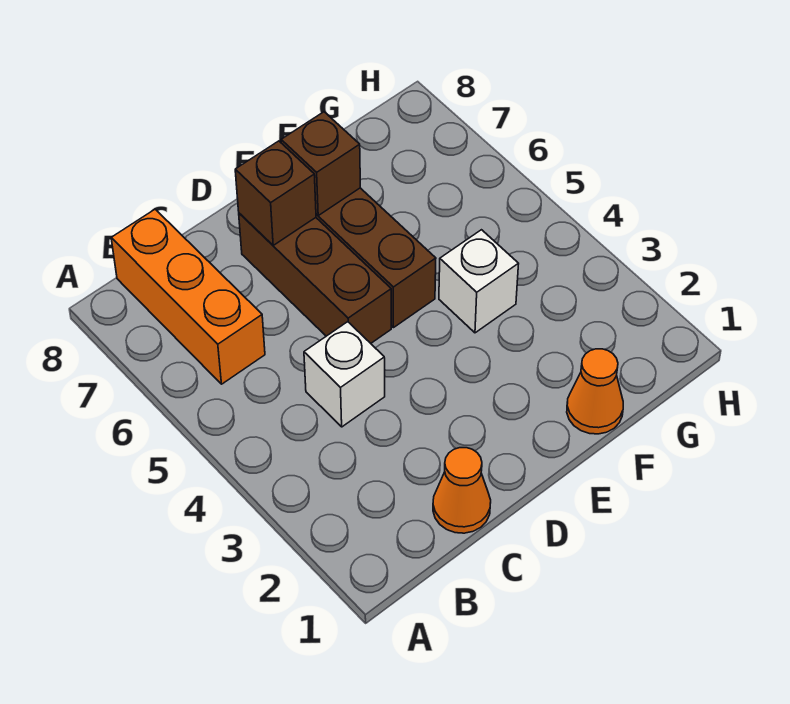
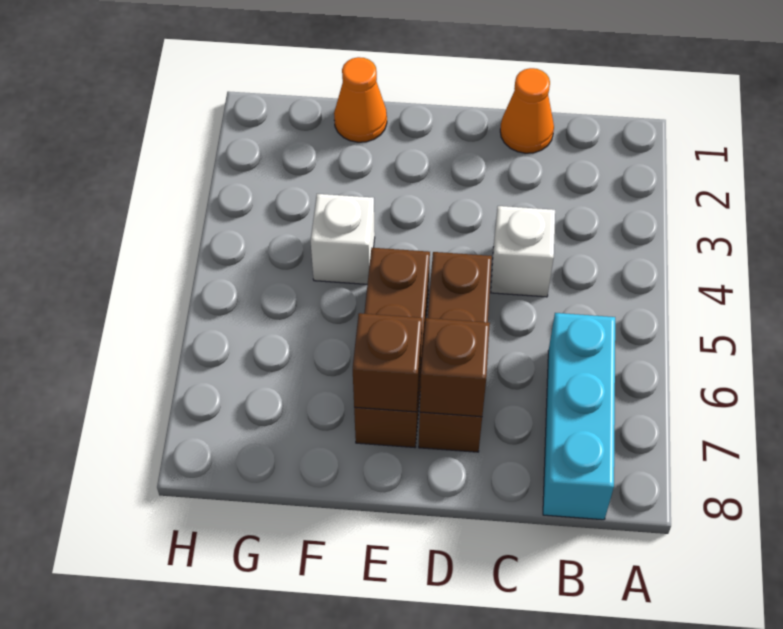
orange brick B6:B8 level 1 -> cyan brick B6:B8 level 1

